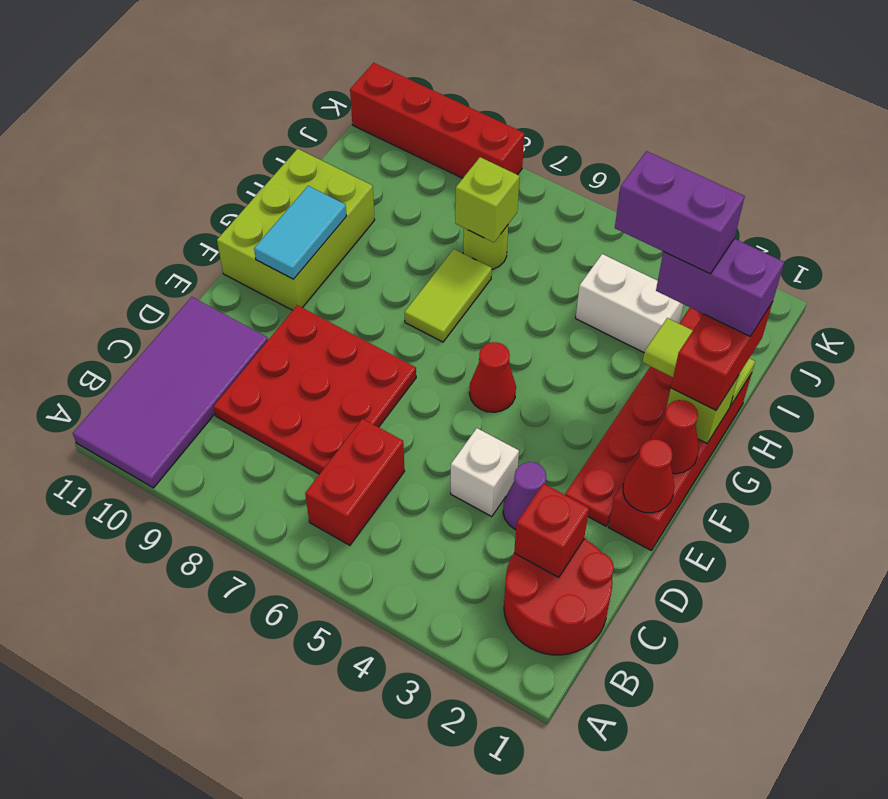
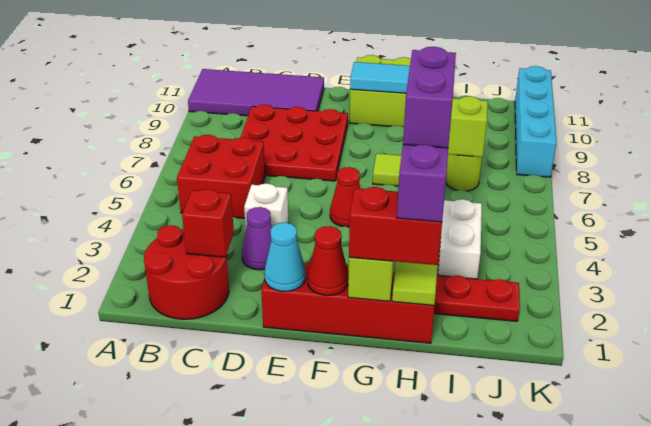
red brick B6:C6 level 1 -> red brick B5:C6 level 1
red cone E1 level 2 -> cyan cone E1 level 2
red brick K8:K11 level 1 -> cyan brick K8:K11 level 1

